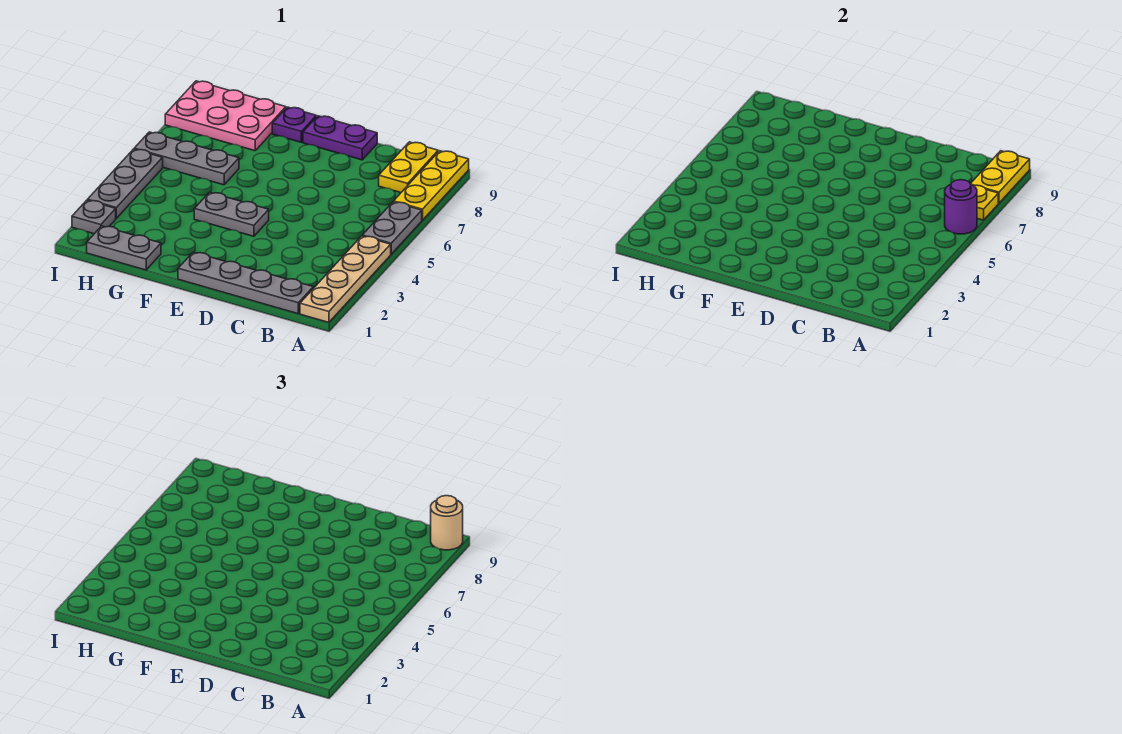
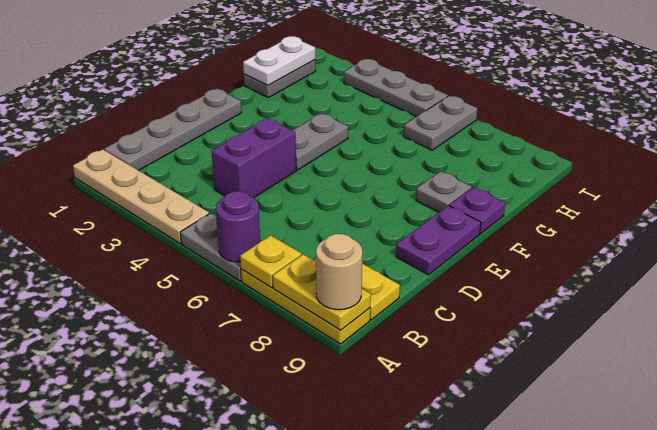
none -> purple brick C4:D4 level 1
none -> white plate G1:H1 level 2
grey plate G6:I6 level 1 -> grey plate H6:I6 level 1
pink plate G8:I9 level 1 -> none
grey plate I2 level 1 -> grey plate F8 level 1

